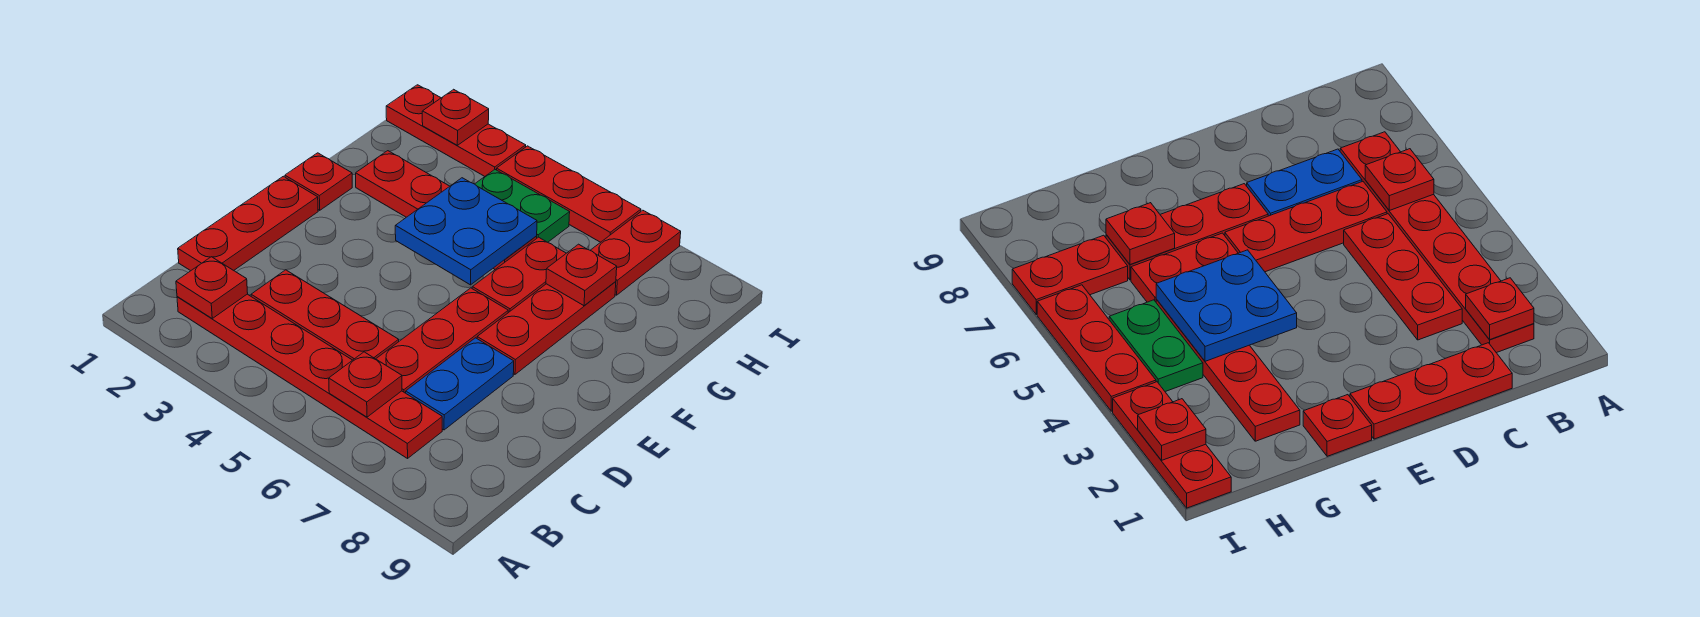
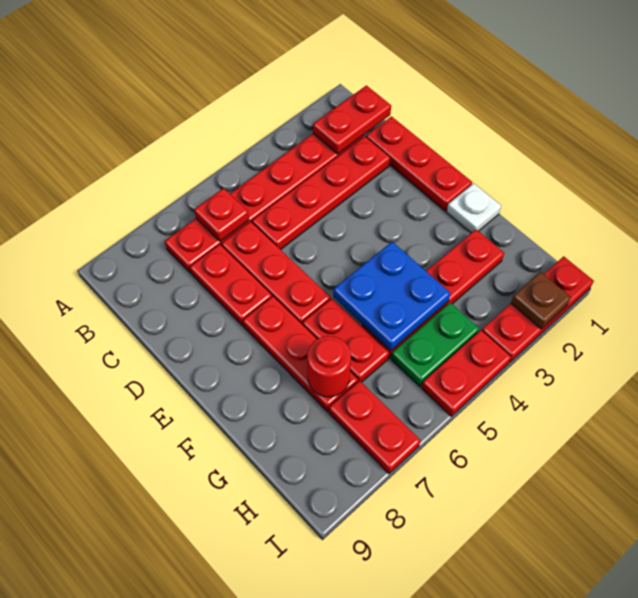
red plate B2 level 2 -> red plate B1:B2 level 2
red plate C3:C5 level 1 -> red plate C2:C5 level 1
blue plate C7:D7 level 1 -> red plate C7:D7 level 1
red plate F1 level 1 -> white plate F1 level 1
red plate G7 level 2 -> red round brick G7 level 2
red plate I2 level 2 -> brown plate I2 level 2
red plate I4:I6 level 1 -> red plate I4:I5 level 1

